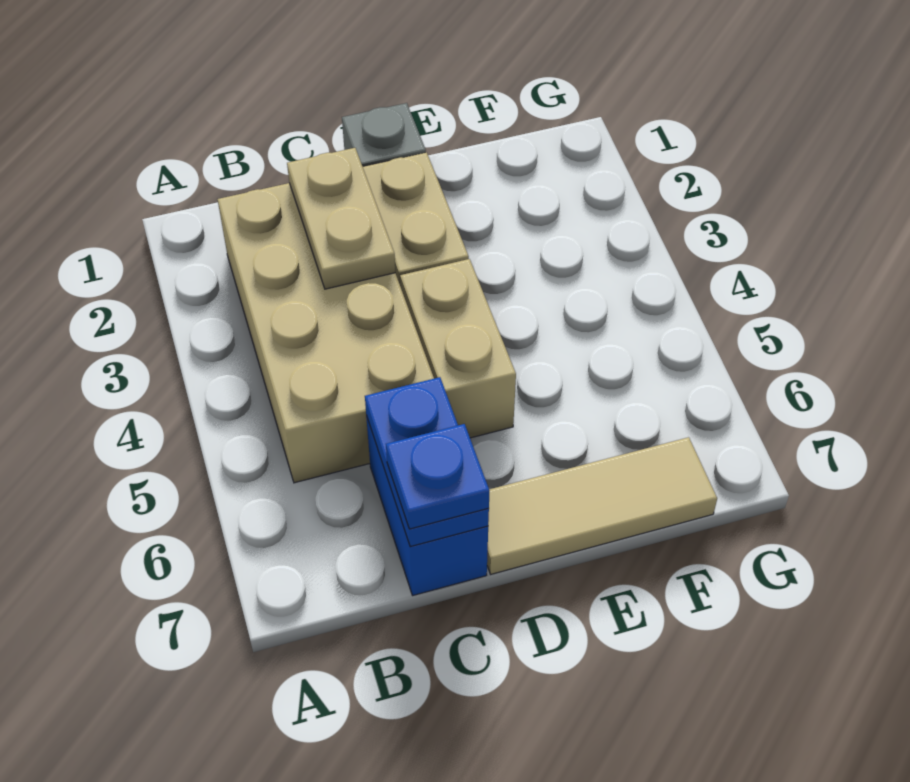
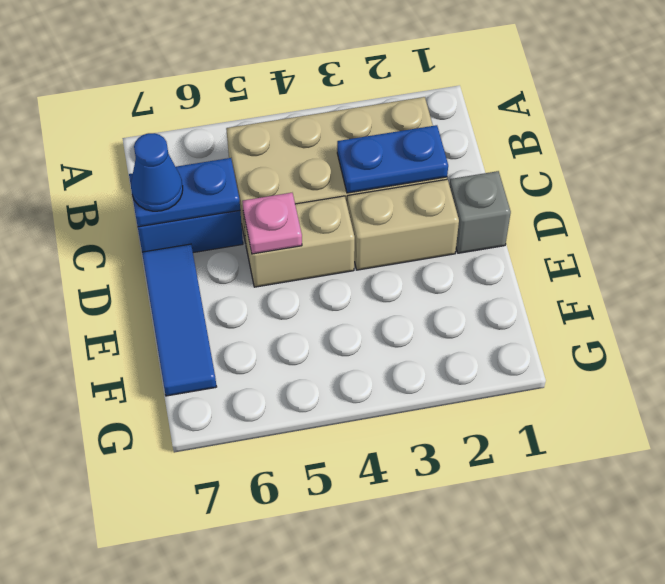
tan plate C2:C3 level 2 -> blue plate C2:C3 level 2
blue plate C7 level 3 -> blue cone C7 level 3
none -> pink plate D5 level 2
tan tile D7:F7 level 1 -> blue tile D7:F7 level 1

